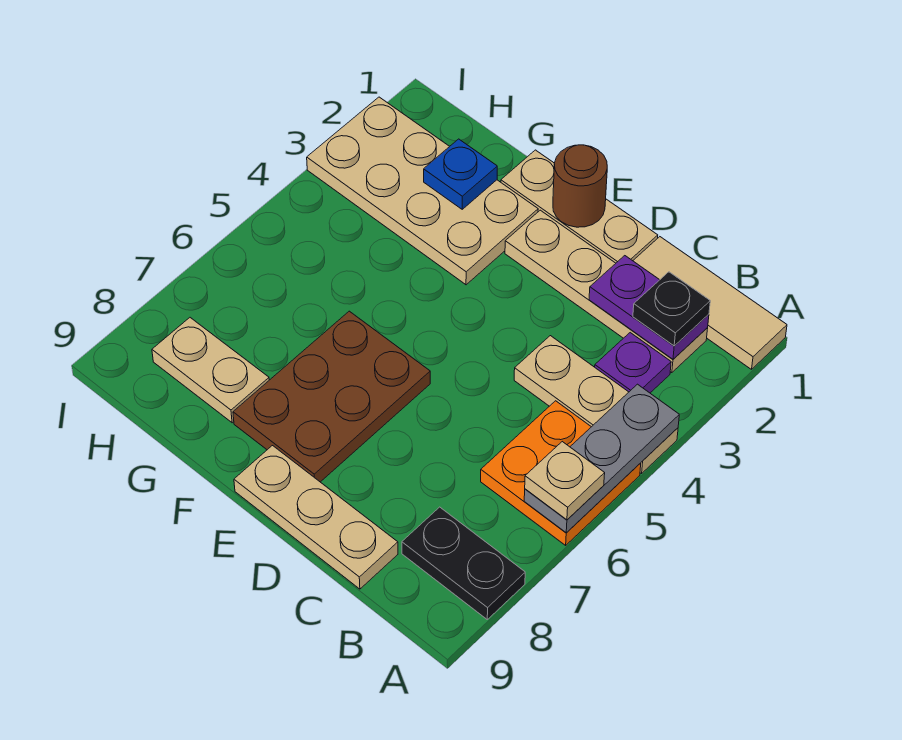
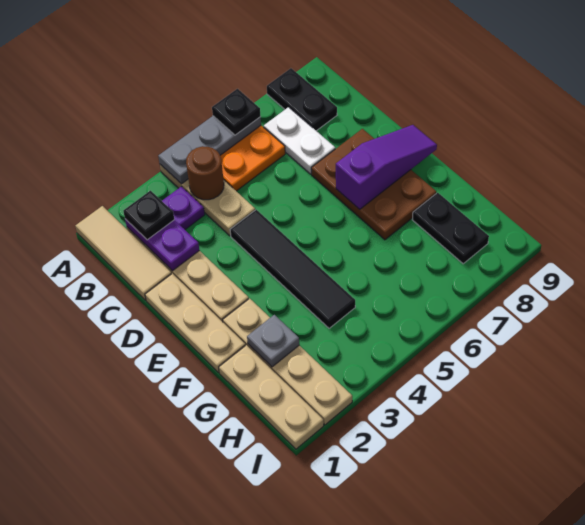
tan plate A6 level 3 -> black plate A6 level 3
none -> white plate B7:C7 level 1
tan plate C9:E9 level 1 -> tan plate G1:I1 level 1
none -> black tile D4:G4 level 1
brown round brick E1 level 2 -> brown round brick B4 level 2
brown plate E6:F8 level 1 -> brown plate D7:F8 level 1
none -> purple slope E7:E9 level 2 top 7
tan plate F2:I3 level 1 -> tan plate F2:I2 level 1
blue plate G2 level 2 -> grey plate G2 level 2
tan plate G8:H8 level 1 -> black plate G8:H8 level 1

